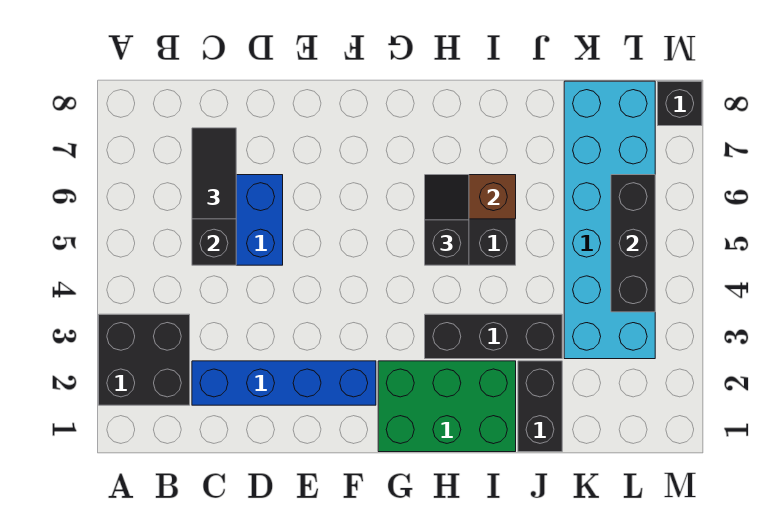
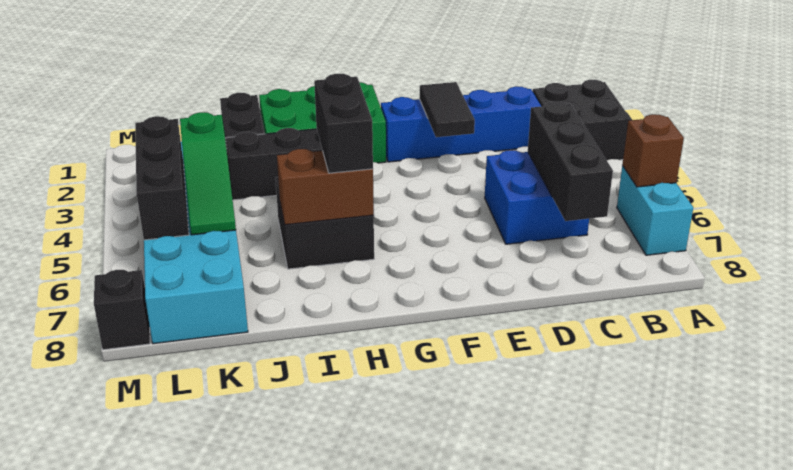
none -> cyan brick A6:A7 level 1
none -> brown brick A6 level 2
black tile C6:C7 level 3 -> black tile E2:E3 level 2
black slope H5:H6 level 3 top 5 -> black brick H5:H6 level 3
none -> green slope K4:K6 level 2 top 4

